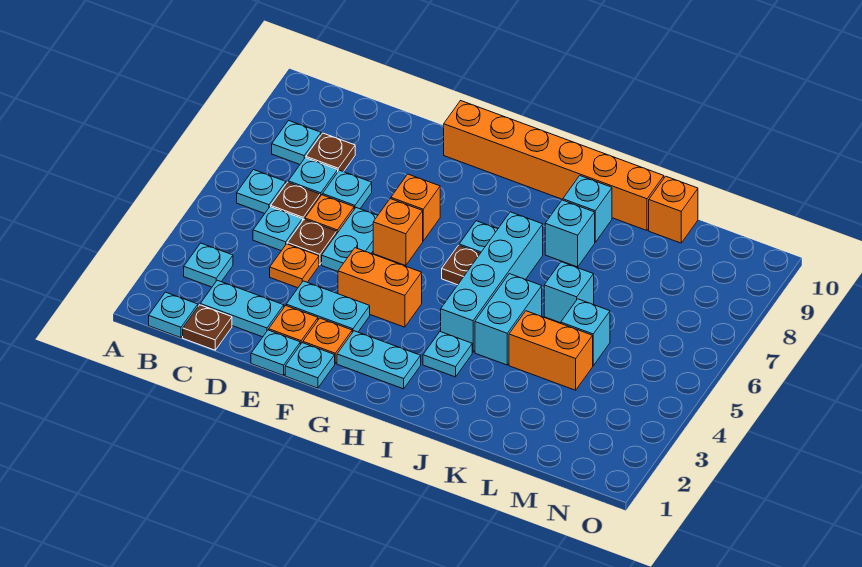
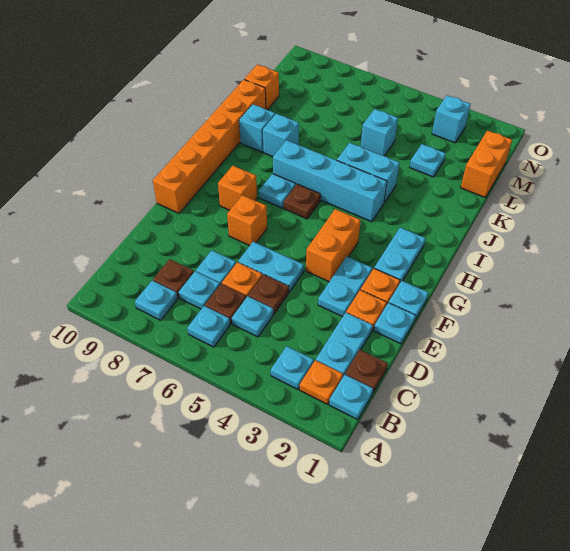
orange plate D4 level 1 -> orange plate B2 level 1
orange brick F6 level 1 -> orange brick G8 level 1
cyan plate I3 level 1 -> cyan plate L3 level 1
orange brick K4:L4 level 1 -> orange brick L1:M1 level 1
cyan brick K6 level 1 -> cyan brick N3 level 1

